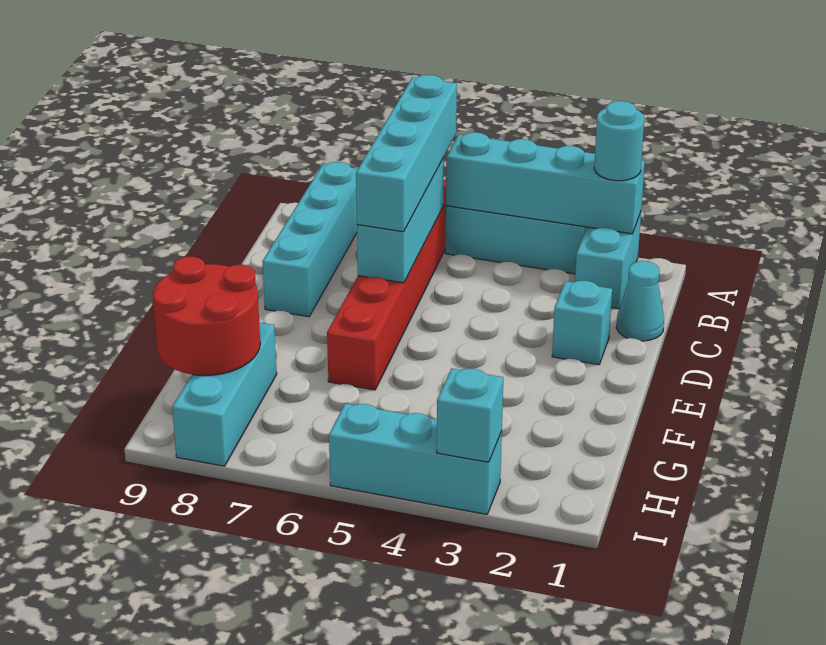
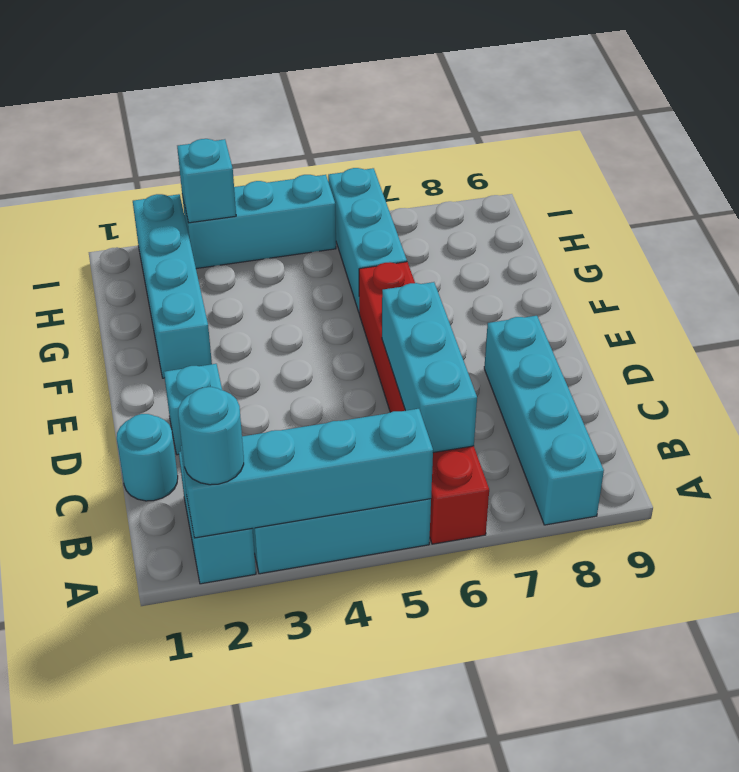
cyan brick A6:D6 level 3 -> cyan brick F2:I2 level 1
cyan cone C1 level 1 -> cyan round brick C1 level 1
cyan brick G8:I8 level 1 -> cyan brick G6:I6 level 1
red round brick G8:H9 level 2 -> none

